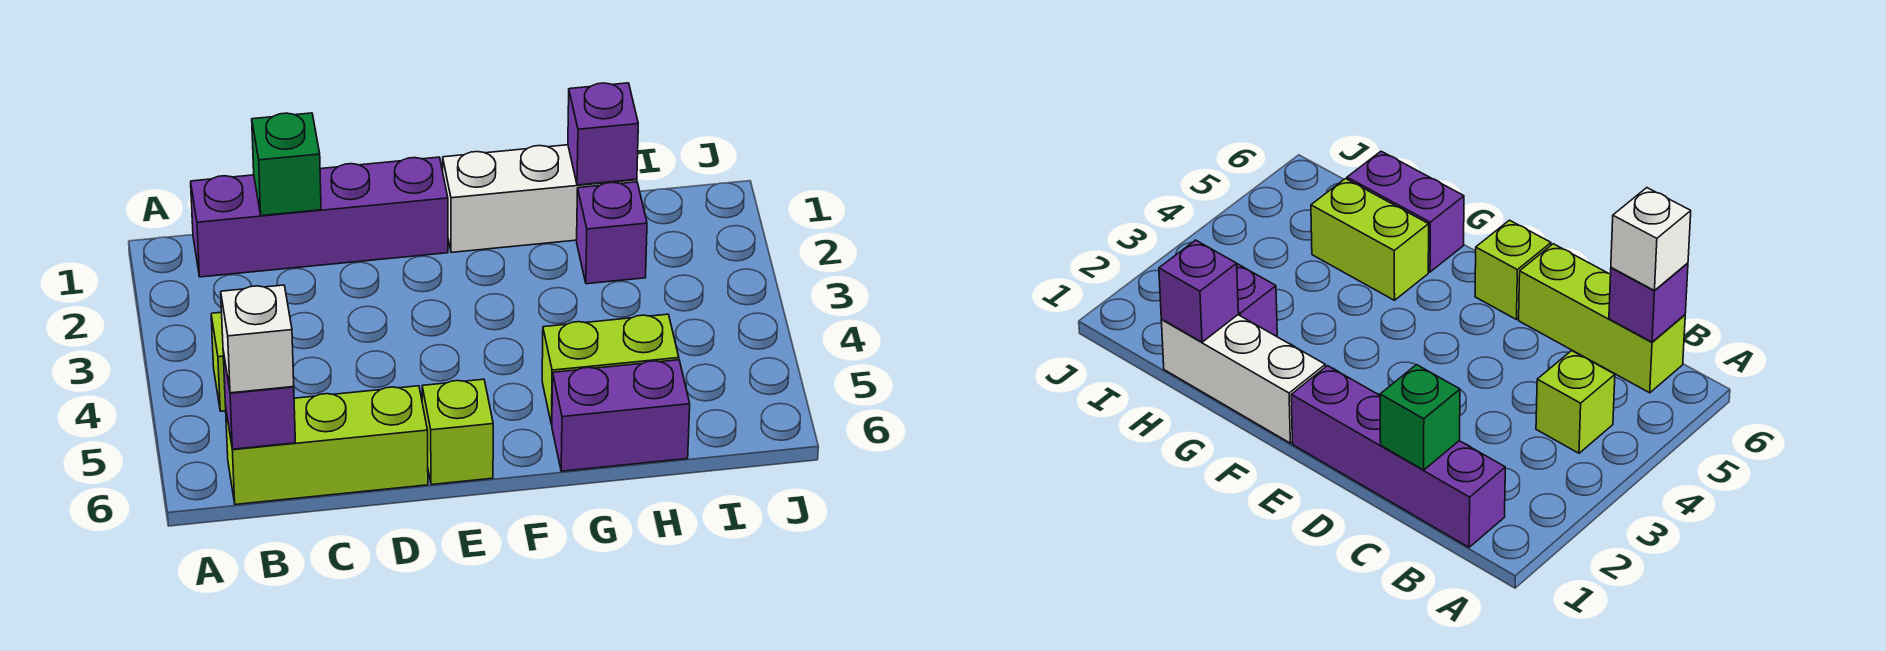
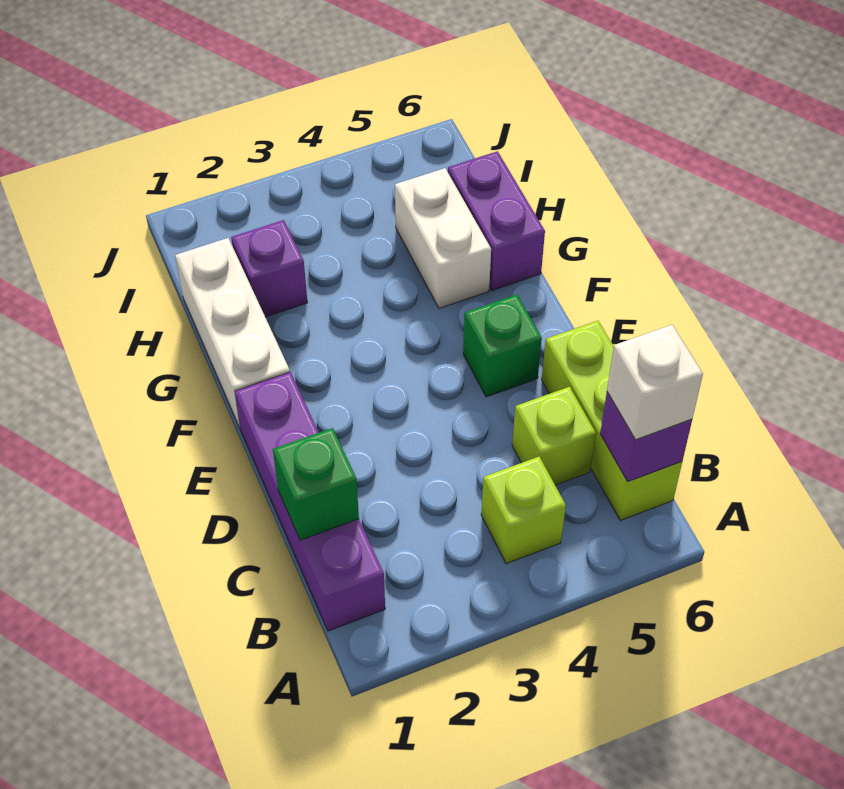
none -> green brick E5 level 1
lime brick E6 level 1 -> lime brick C5 level 1
lime brick G5:H5 level 1 -> white brick G5:H5 level 1
purple brick H1 level 2 -> none

